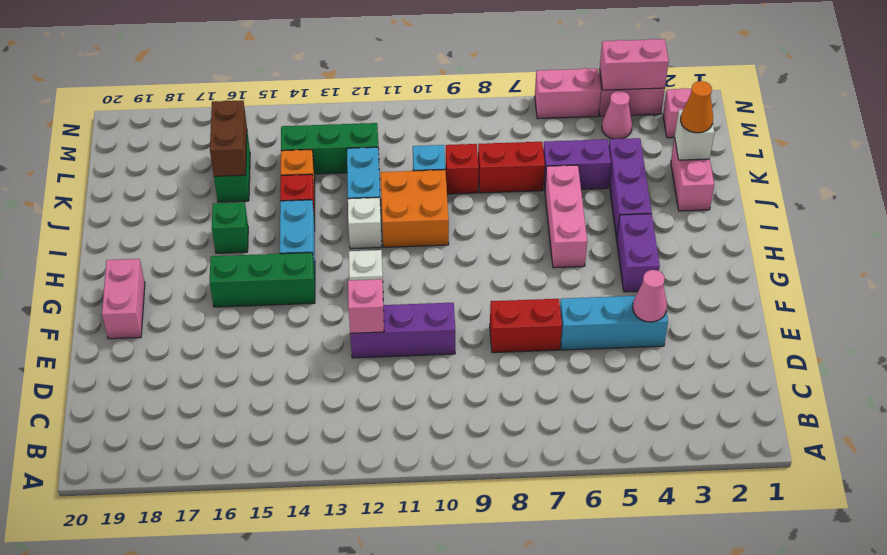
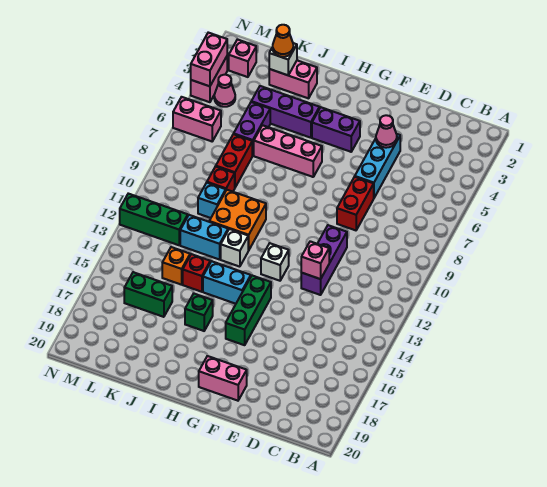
brown brick K16:L16 level 2 -> none
green brick L12:L14 level 1 -> green brick L12:N12 level 1
pink brick N5:N6 level 1 -> pink brick M6:N6 level 1

